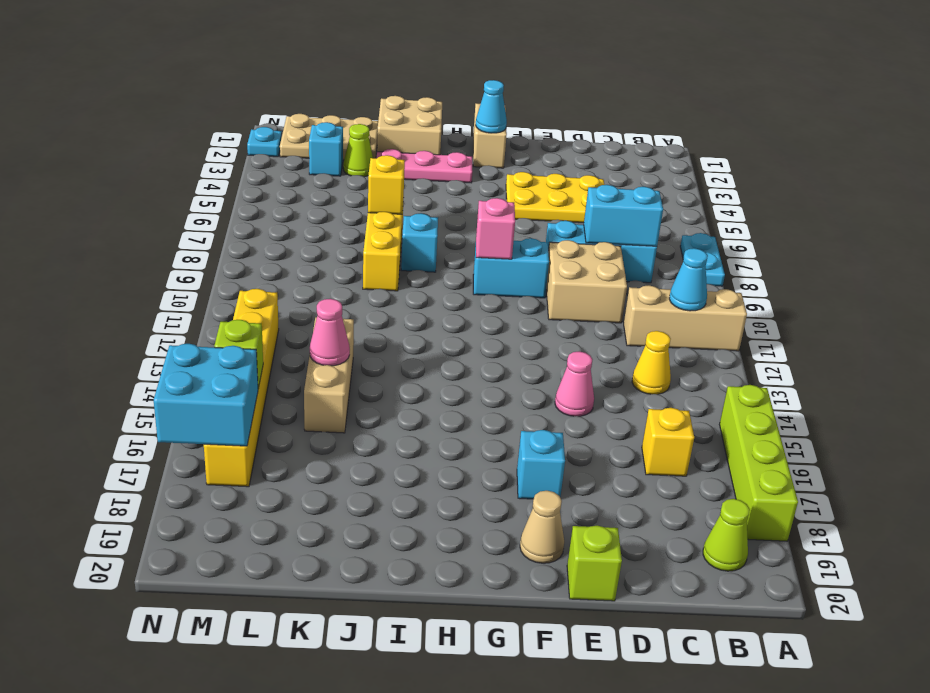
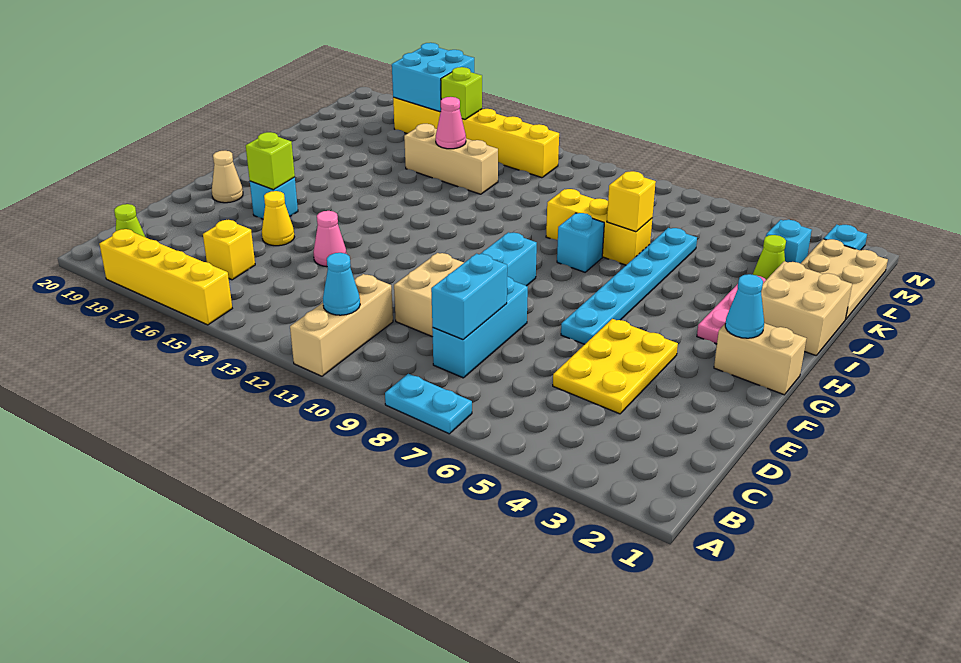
lime brick A15:A18 level 1 -> yellow brick A15:A18 level 1
yellow cone C13 level 1 -> yellow cone E16 level 1
lime brick E20 level 1 -> lime brick F17 level 2
none -> cyan plate F6:K6 level 1
pink brick G9 level 2 -> none

